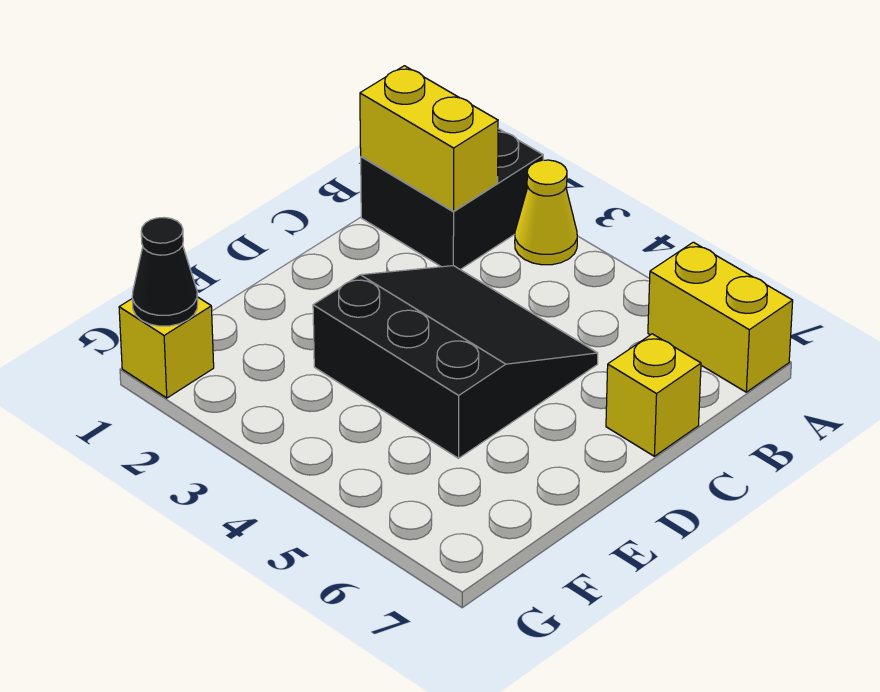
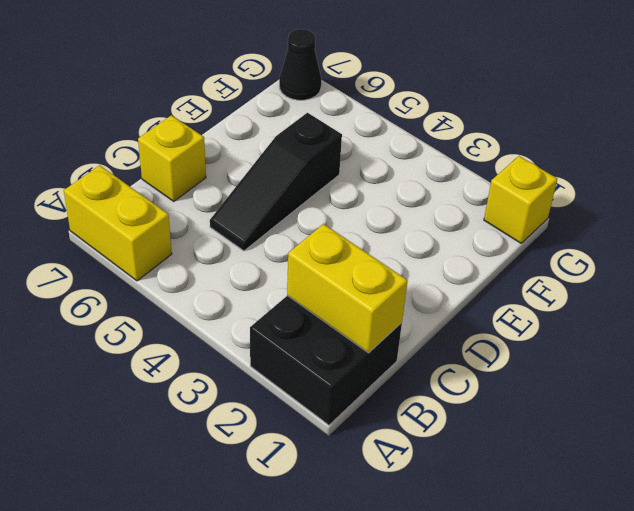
yellow cone A3 level 1 -> none
black slope C3:E5 level 1 top E -> black slope C5:E5 level 1 top E
black cone G1 level 2 -> black cone G7 level 1

